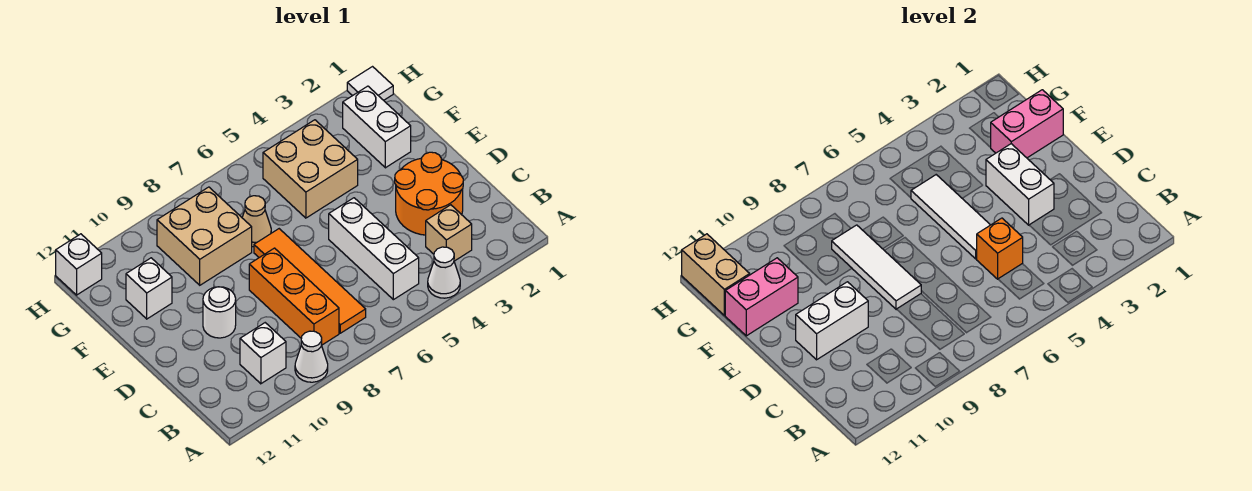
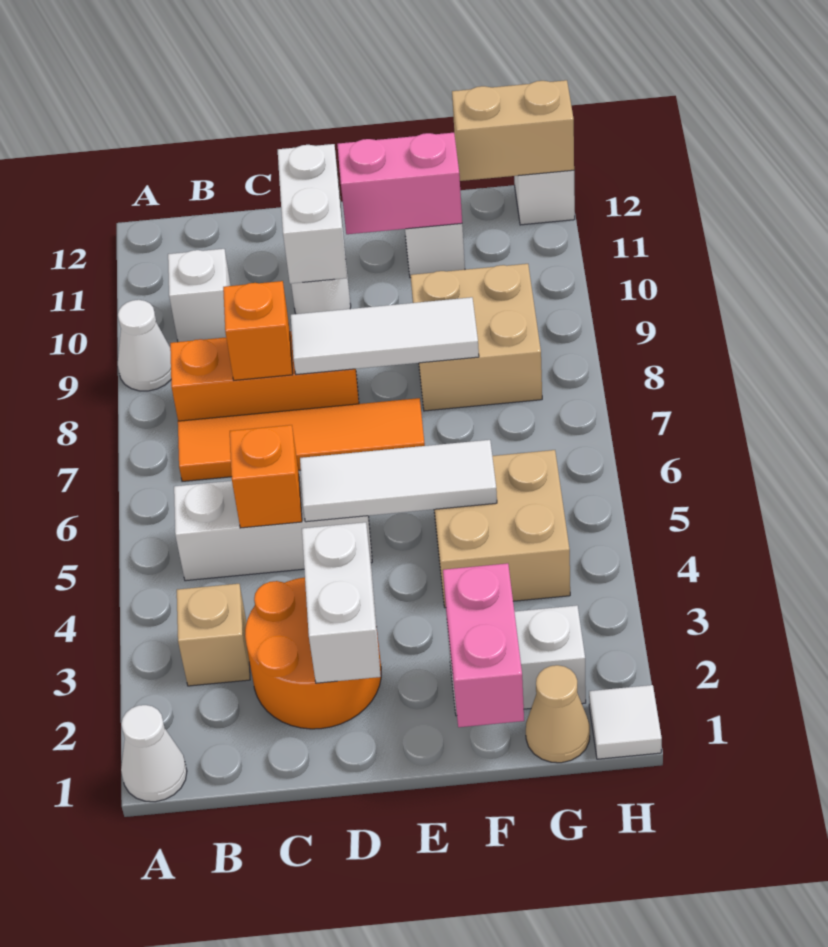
white cone A4 level 1 -> white cone A1 level 1
none -> orange brick C8 level 2
white brick D3:E3 level 2 -> white brick D2:D3 level 2
tan cone F7 level 1 -> tan cone G1 level 1
pink brick F11:F12 level 2 -> pink brick E11:F11 level 2

